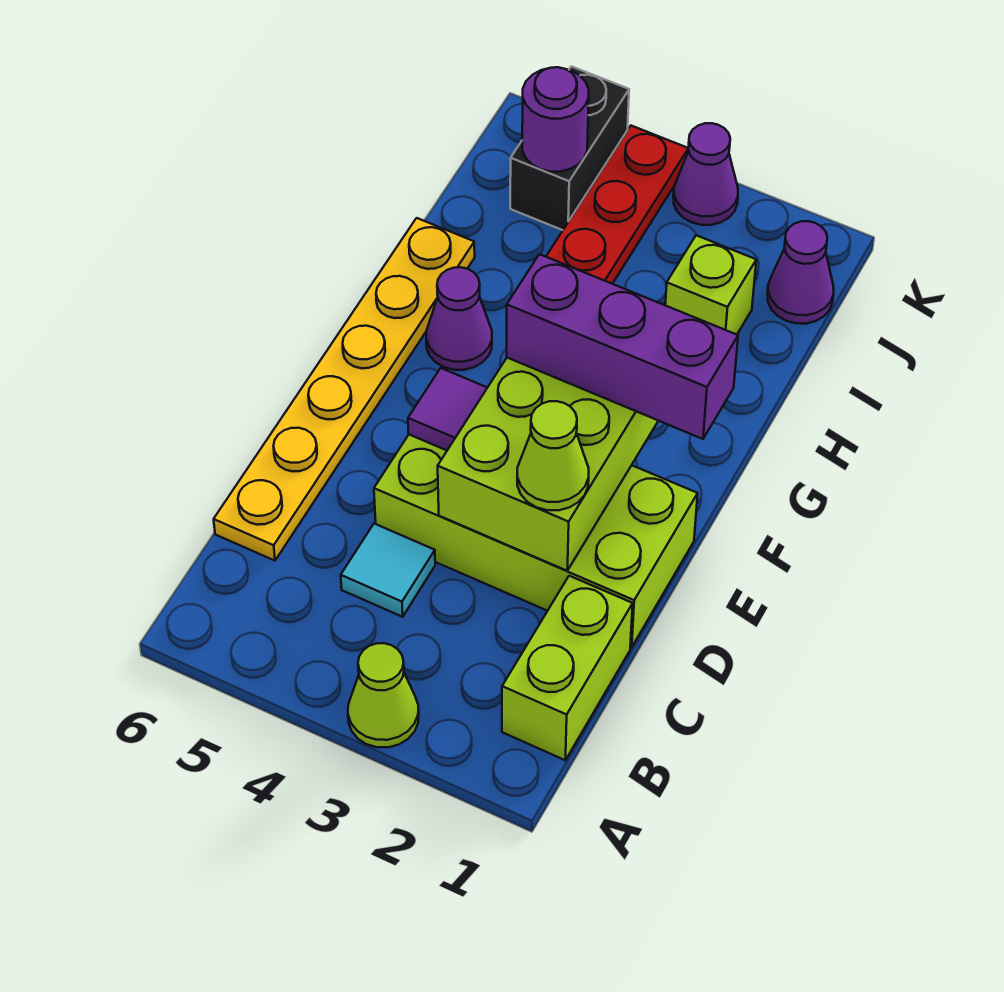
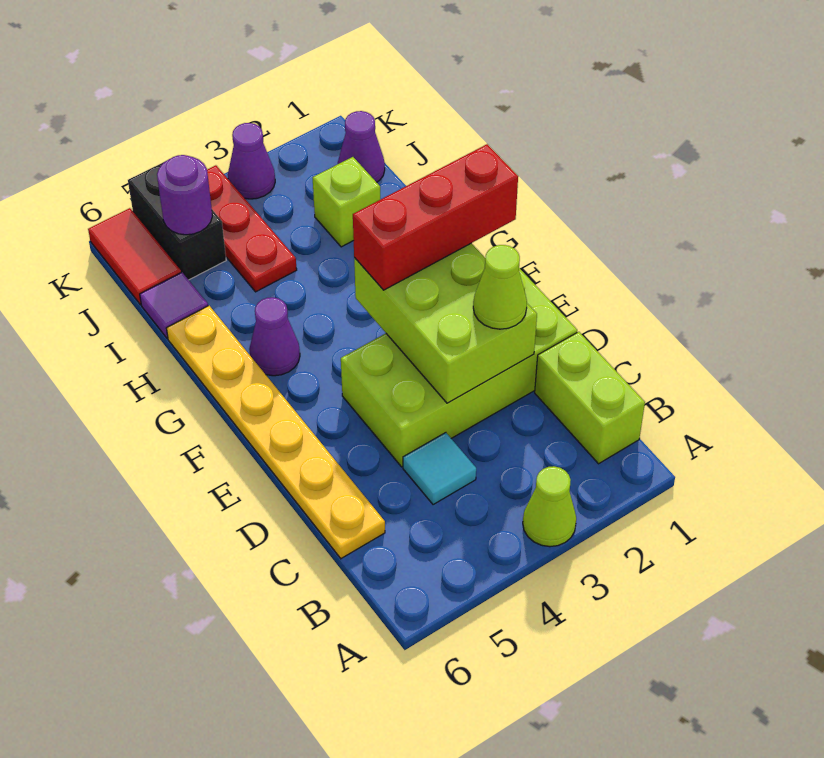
purple tile E4 level 2 -> purple tile I6 level 1
purple brick F1:F3 level 3 -> red brick F1:F3 level 3
none -> red tile J6:K6 level 1

